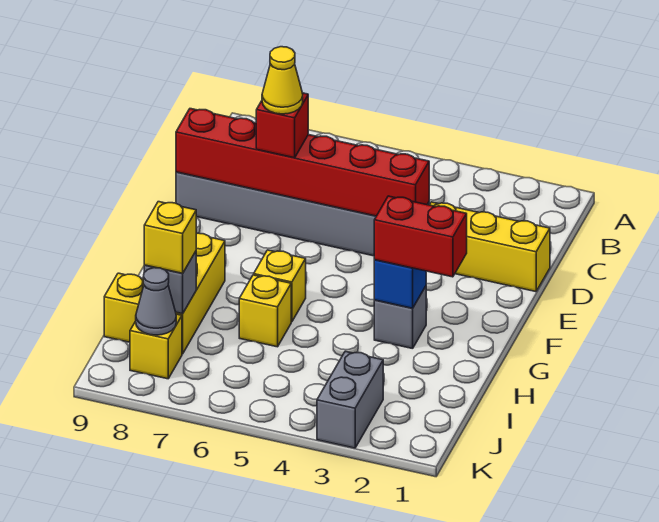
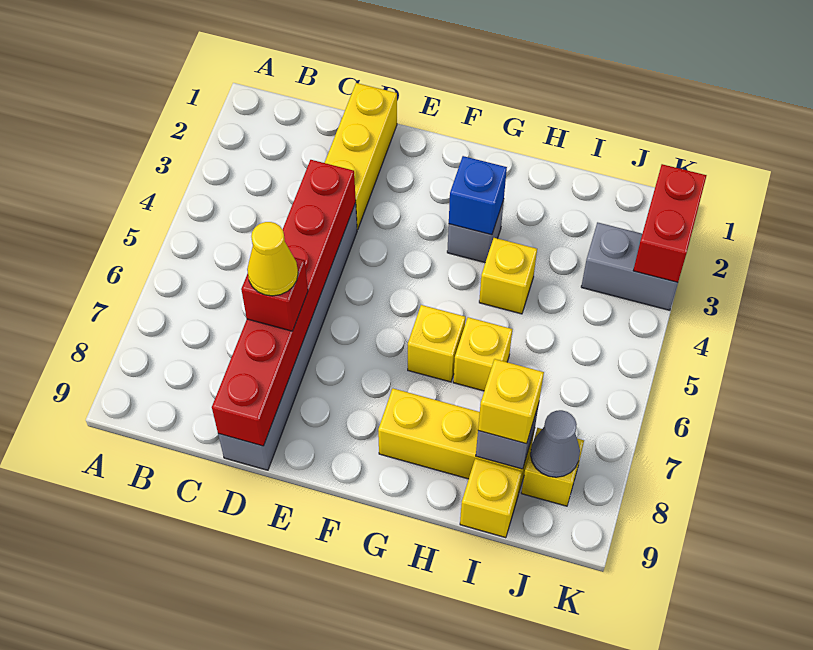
red brick G2:G3 level 3 -> red brick K2:K3 level 2
none -> yellow brick H4 level 1

